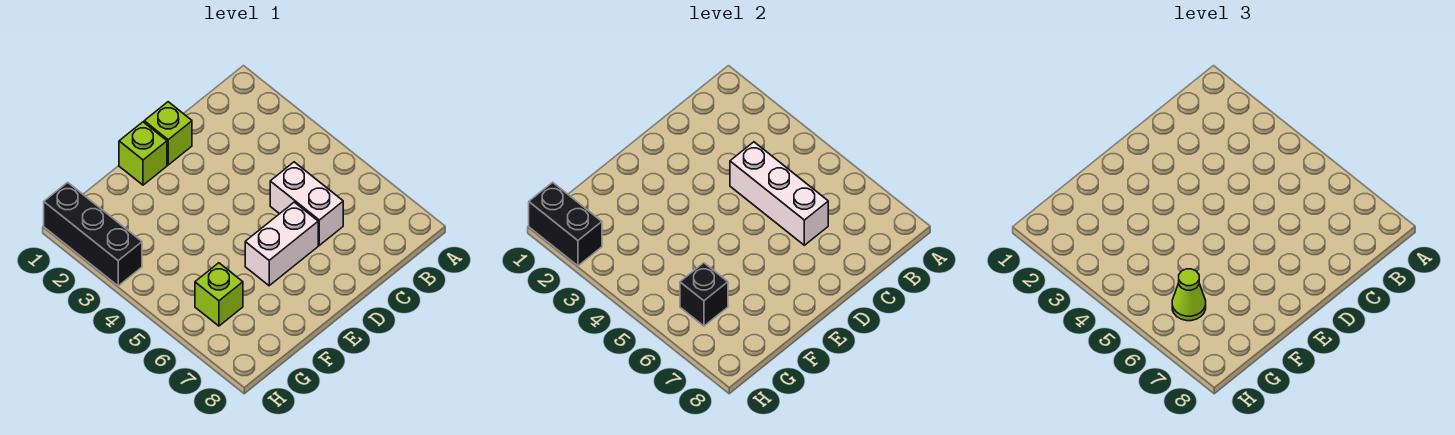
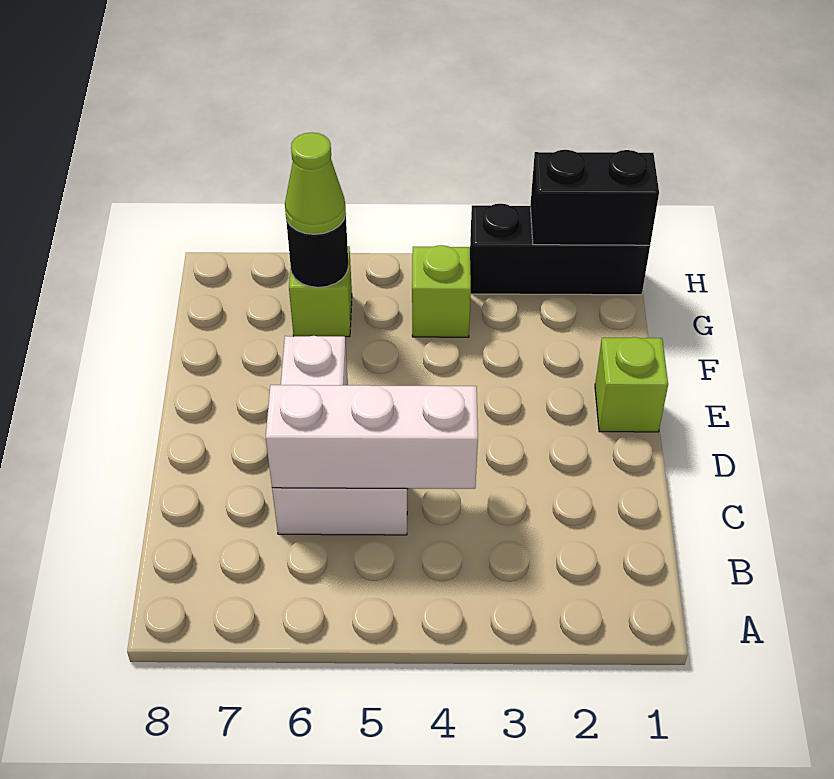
lime brick D1 level 1 -> lime brick G4 level 1
black brick G6 level 2 -> black round brick G6 level 2

